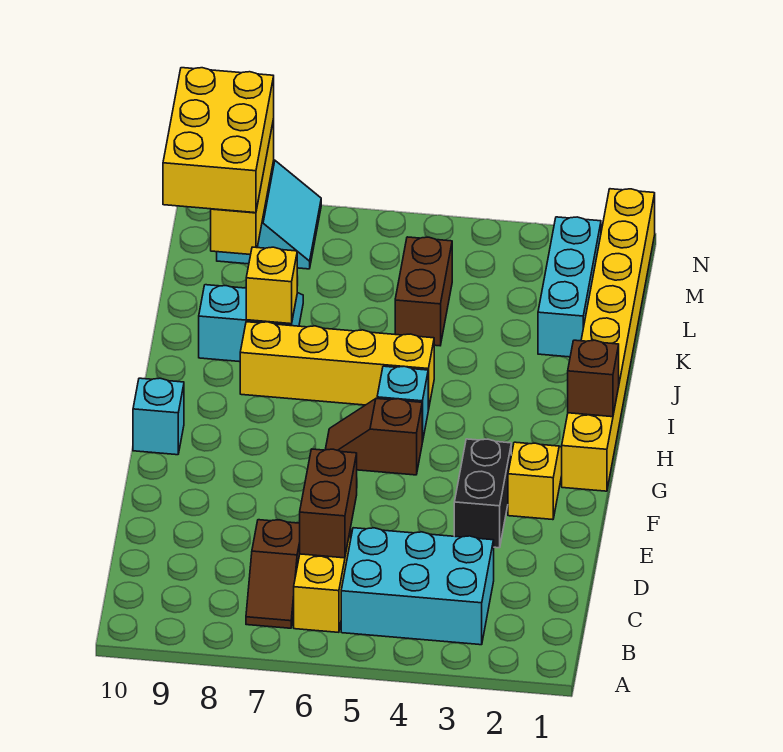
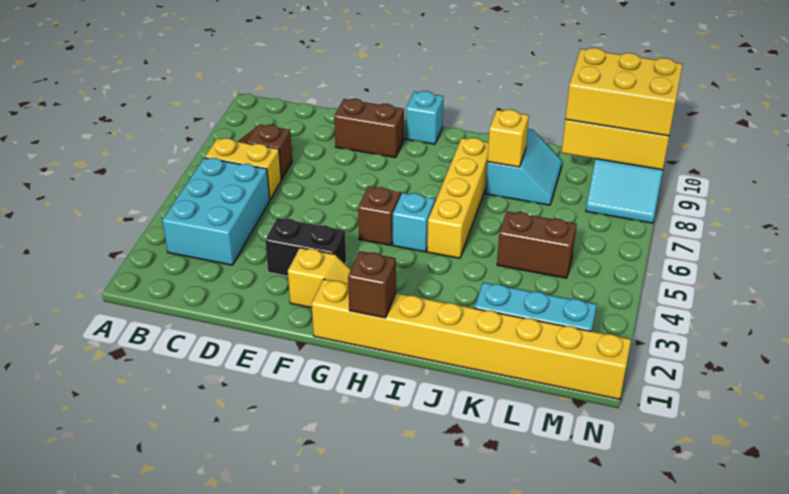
brown brick C6:D6 level 2 -> brown brick E9:F9 level 1

